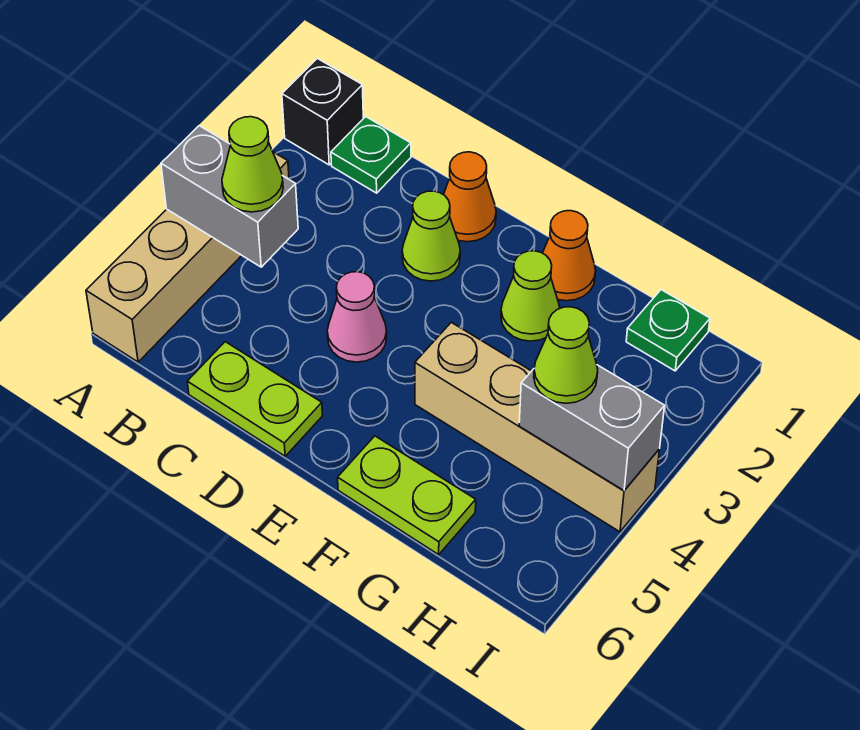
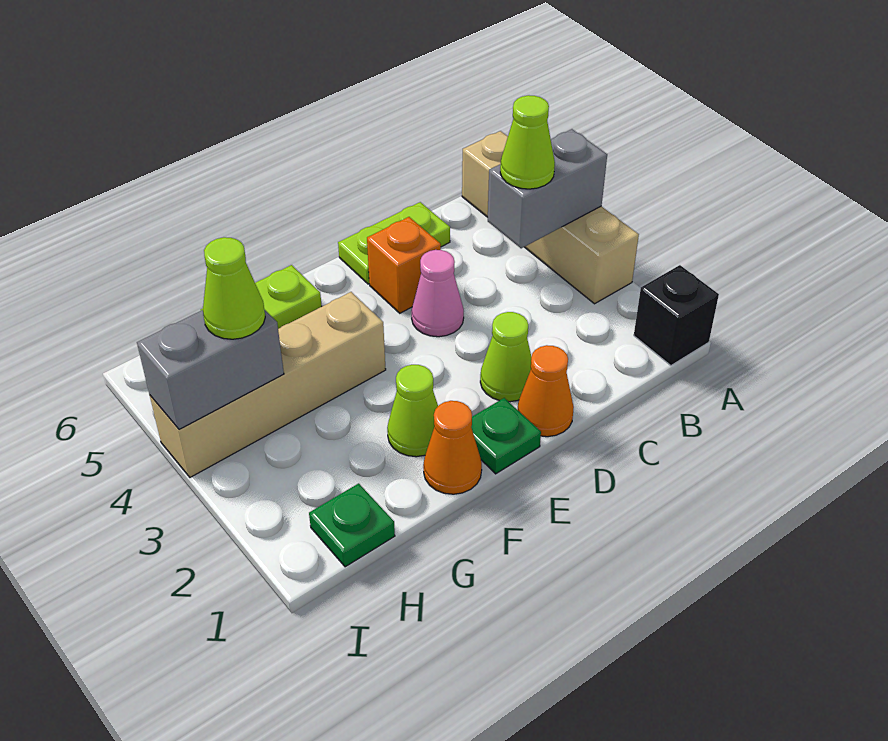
green plate B1 level 1 -> green plate E1 level 1
none -> orange brick D5 level 1

